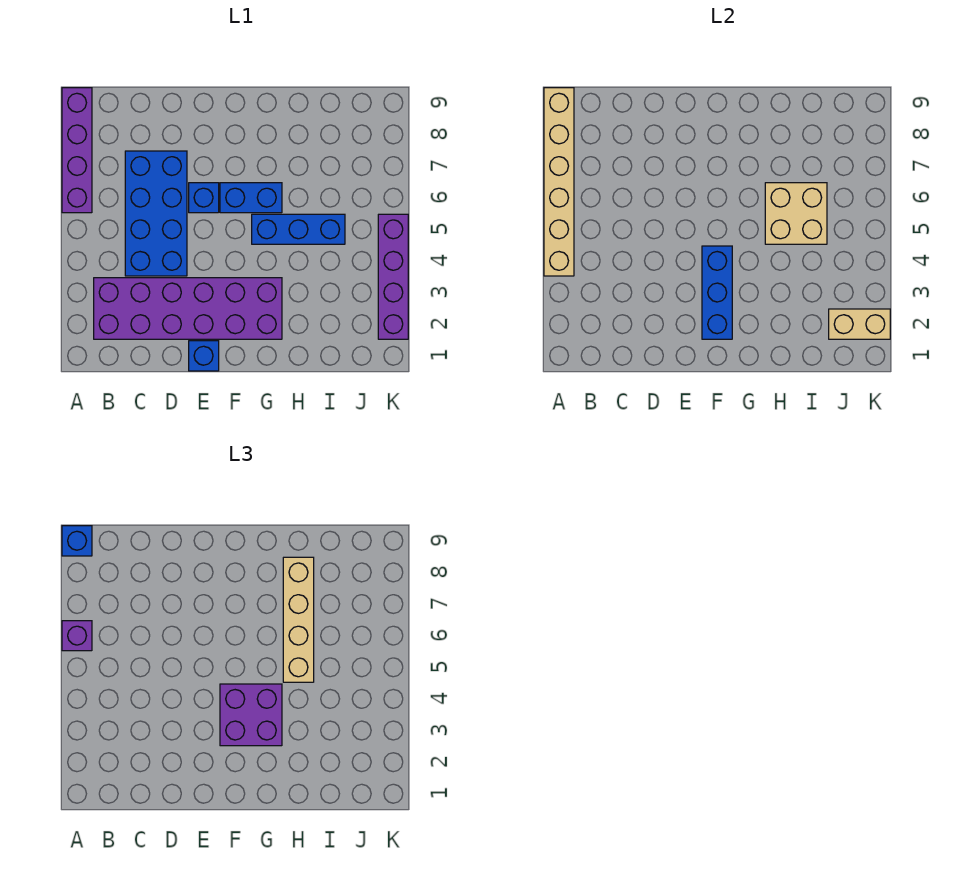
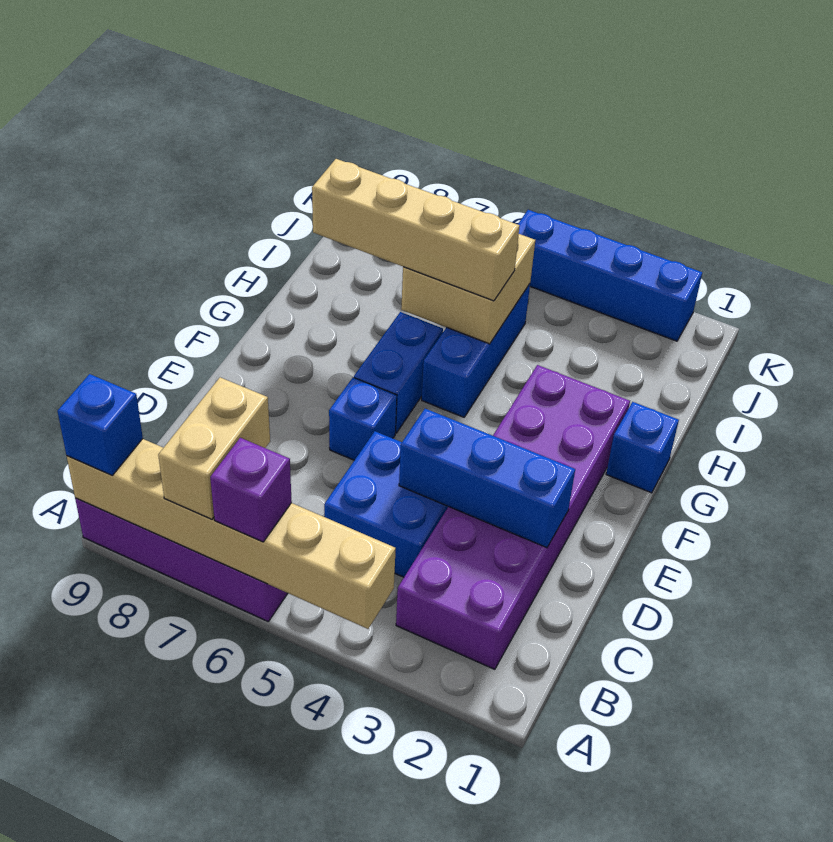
blue brick C4:D7 level 1 -> blue brick C4:D5 level 1
blue brick E1 level 1 -> blue brick G1 level 1
blue brick F2:F4 level 2 -> blue brick D2:D4 level 2
purple brick F3:G4 level 3 -> none
tan brick J2:K2 level 2 -> tan brick A7:B7 level 3
purple brick K2:K5 level 1 -> blue brick K2:K5 level 1

